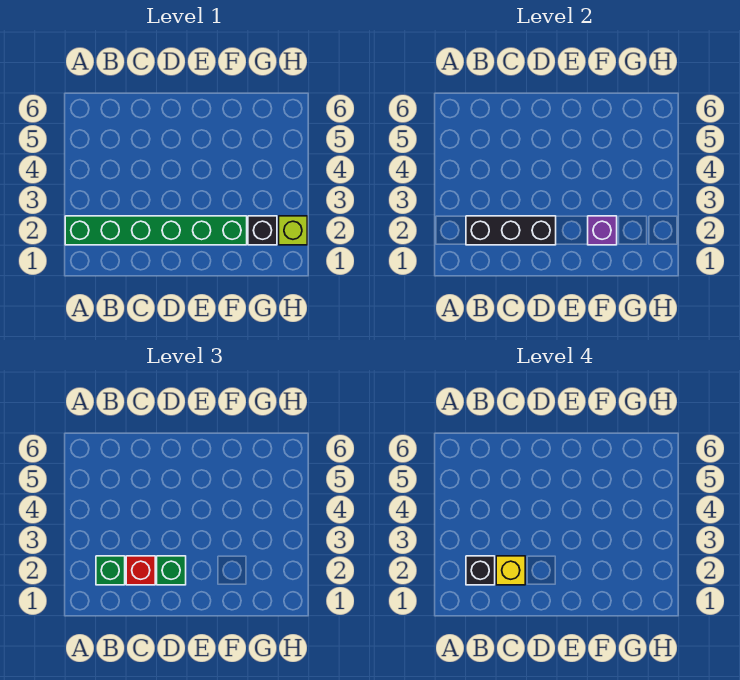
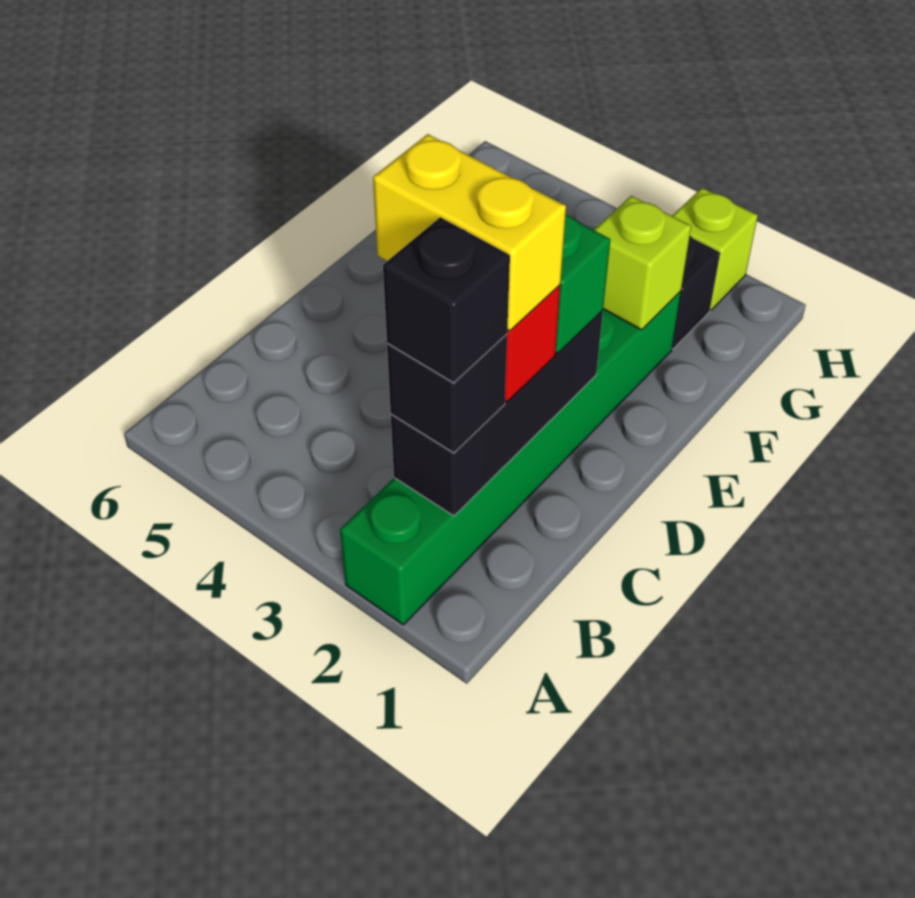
green brick B2 level 3 -> black brick B2 level 3
yellow brick C2 level 4 -> yellow brick C2:C3 level 4
purple brick F2 level 2 -> lime brick F2 level 2

